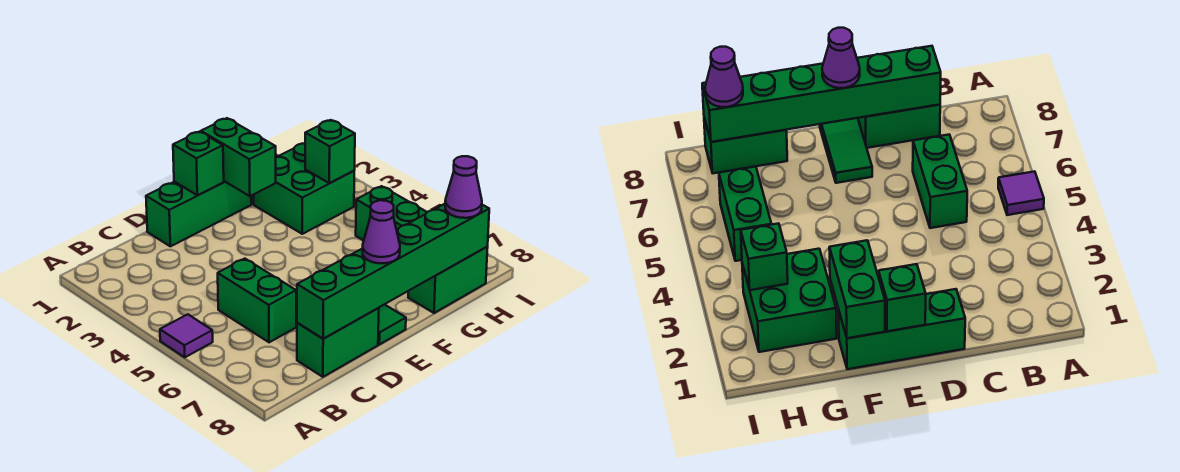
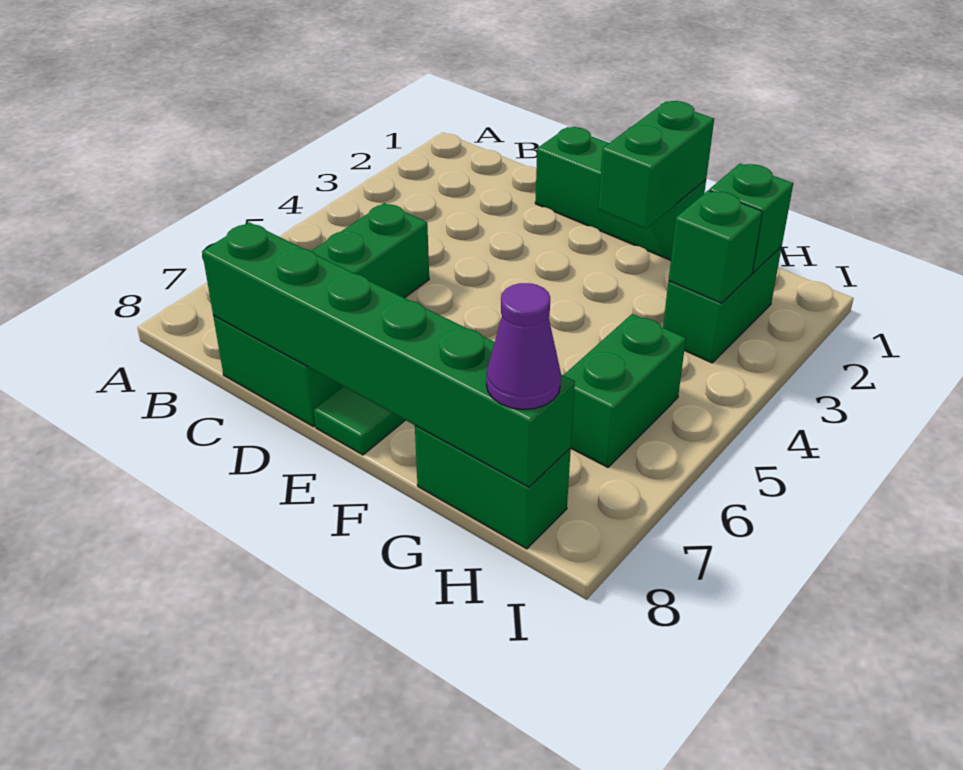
purple tile A5 level 1 -> none
green brick E1 level 2 -> green brick H2 level 2
purple cone E8 level 3 -> none
green brick G2:H3 level 1 -> green brick H2:H3 level 1

